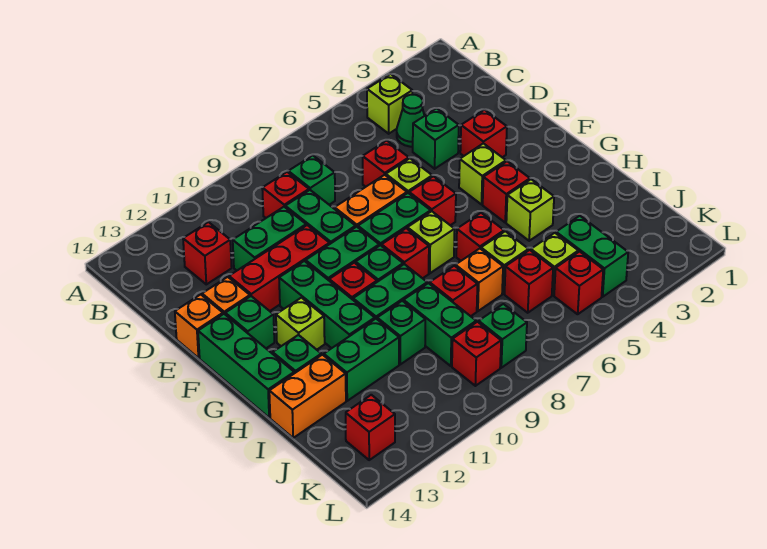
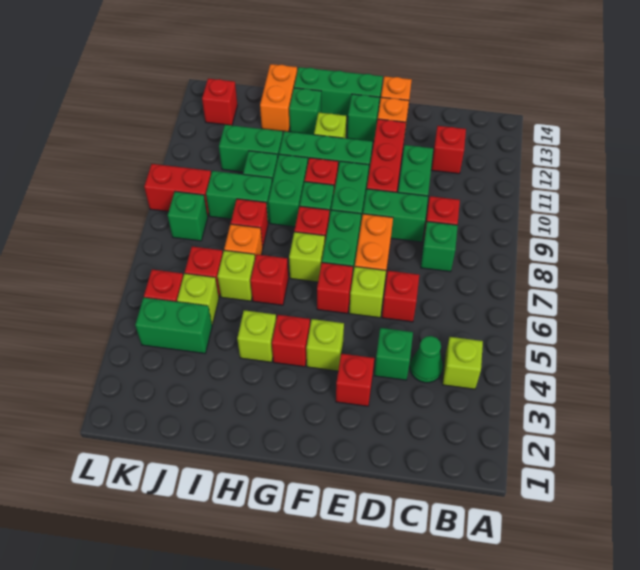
green brick I11:I12 level 1 -> green brick I11:J11 level 1
red brick K9 level 1 -> red brick K9:L9 level 1

